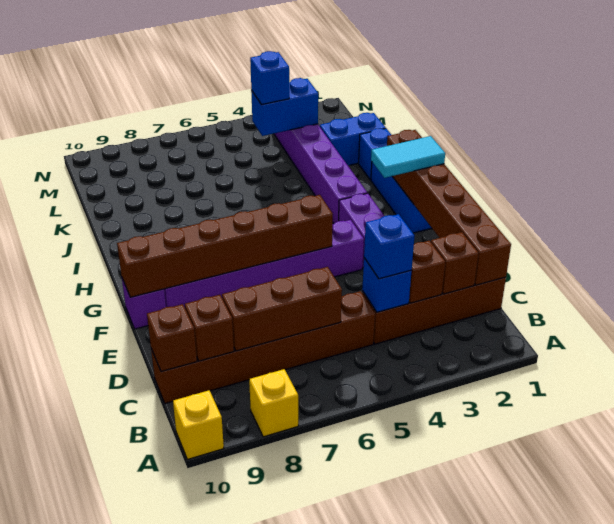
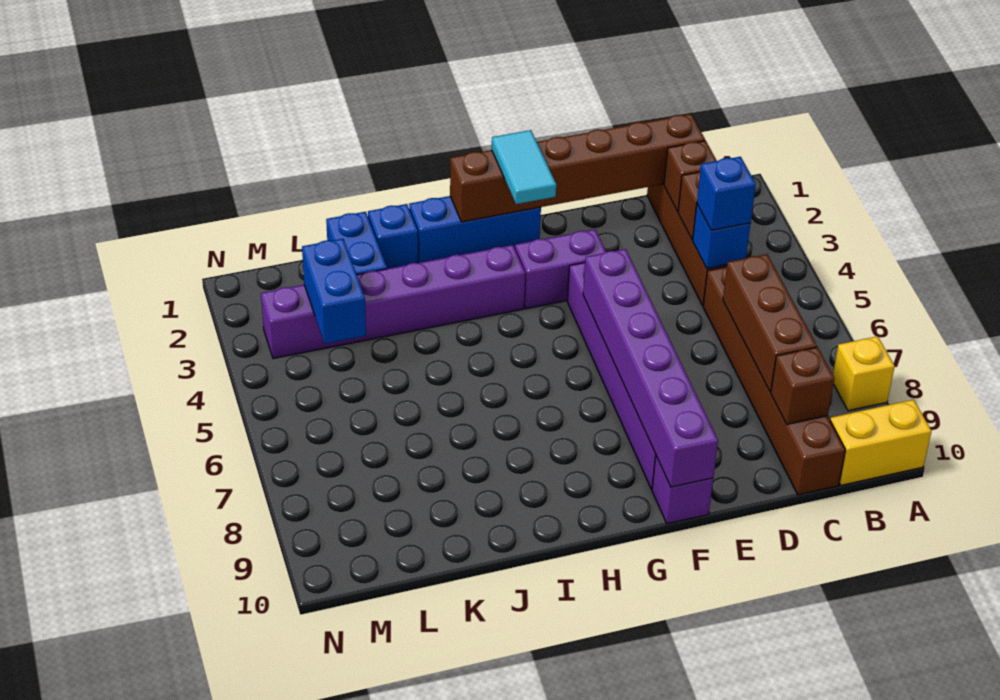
yellow brick A10 level 1 -> yellow brick A10:B10 level 1
brown brick C10 level 2 -> none
brown brick F5:F10 level 2 -> purple brick F5:F10 level 2
blue brick L4 level 3 -> none

